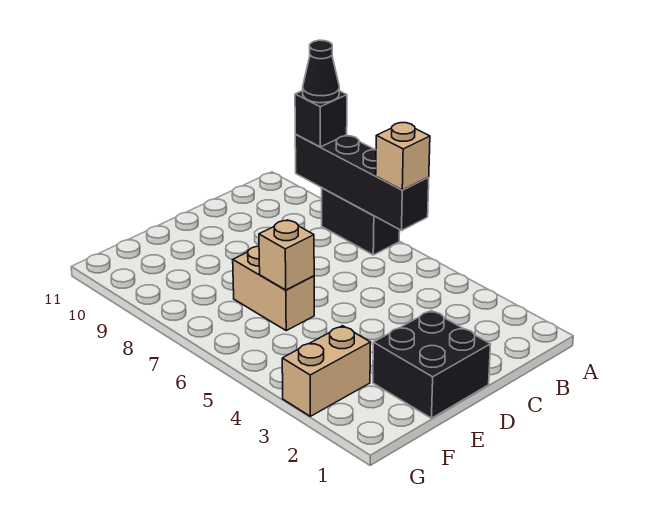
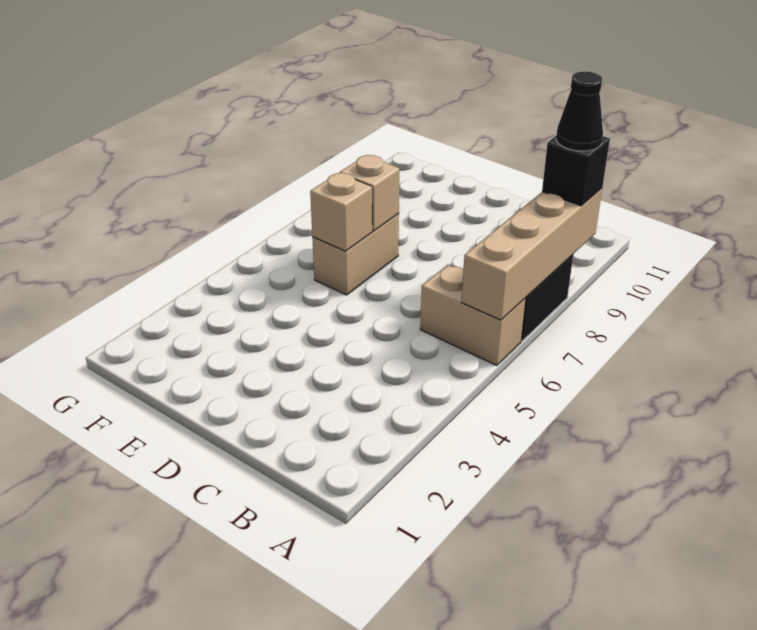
black brick A6:A9 level 2 -> tan brick A6:A9 level 2
tan brick A6 level 3 -> tan brick E7 level 2
black brick D1:E2 level 1 -> none
tan brick F3:G3 level 1 -> tan brick A6:B6 level 1

